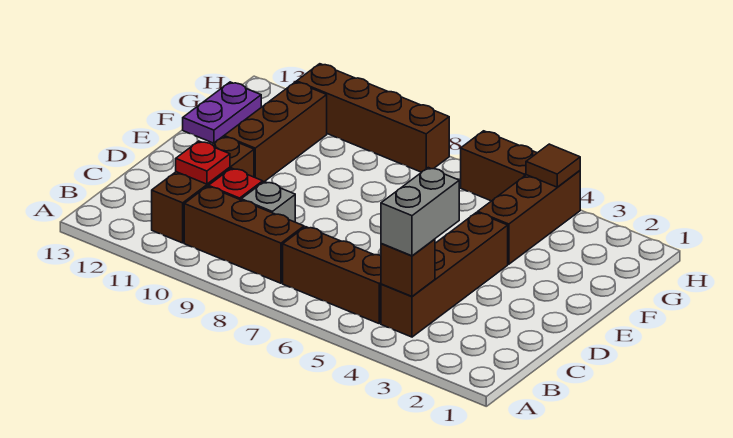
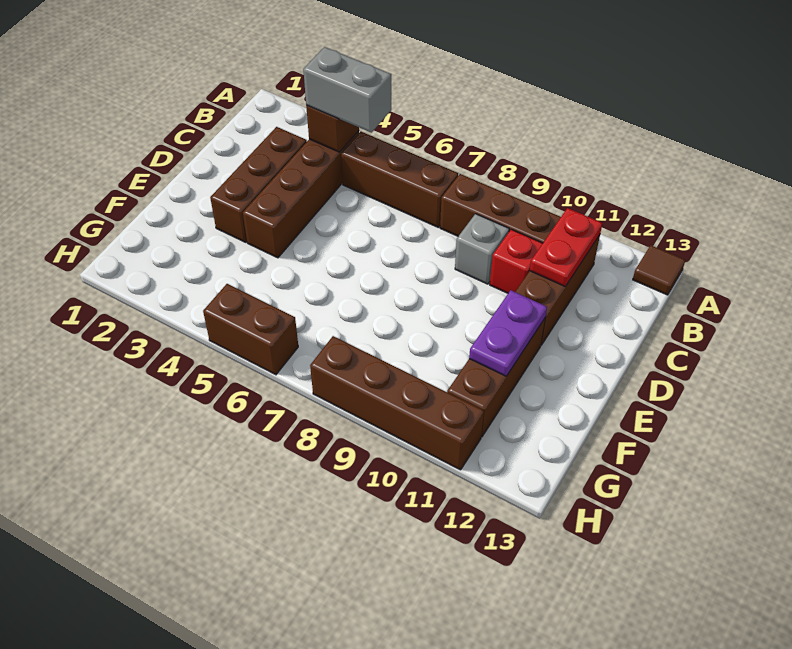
grey brick B4:C4 level 3 -> grey brick B4:B5 level 3
red plate C11 level 2 -> red plate B11:C11 level 2
brown brick F4:H4 level 1 -> brown brick C3:E3 level 1
purple plate F13:G13 level 1 -> purple plate E11:F11 level 2
brown tile H4 level 2 -> brown tile A13 level 1

